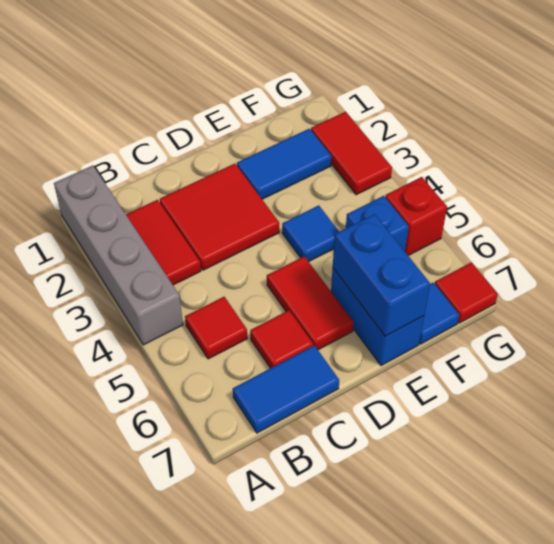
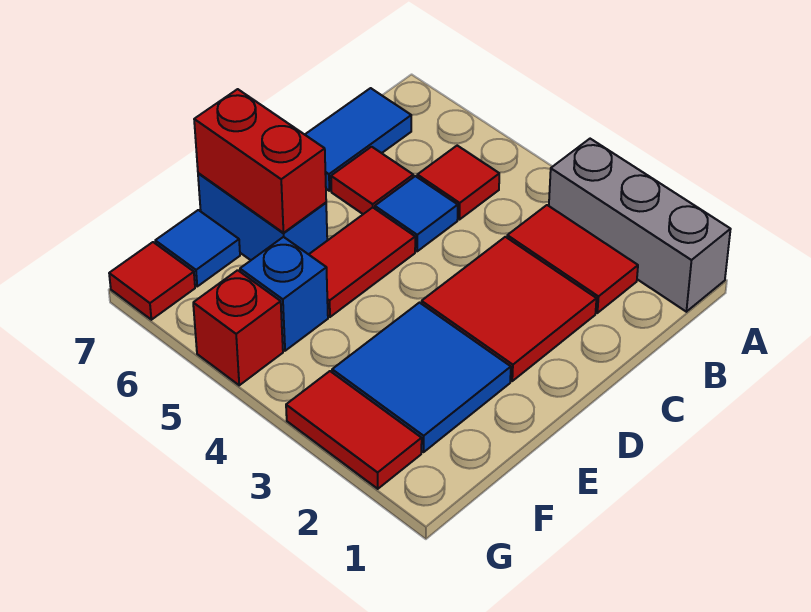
grey brick A1:A4 level 1 -> grey brick A1:A3 level 1
red tile D5:D6 level 1 -> red tile D5:E5 level 1
blue tile E2:F2 level 1 -> blue tile E2:F3 level 1
blue tile E4 level 1 -> blue tile C5 level 1
blue brick E6:E7 level 2 -> red brick E6:E7 level 2

